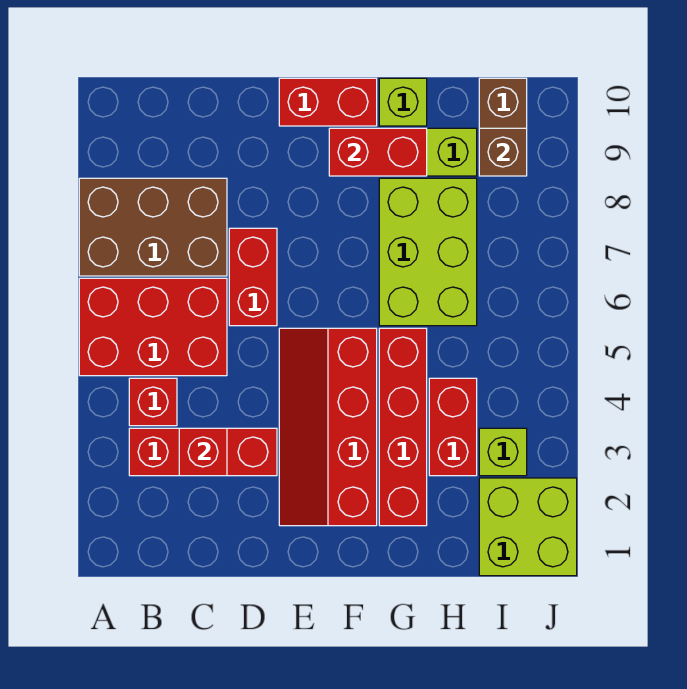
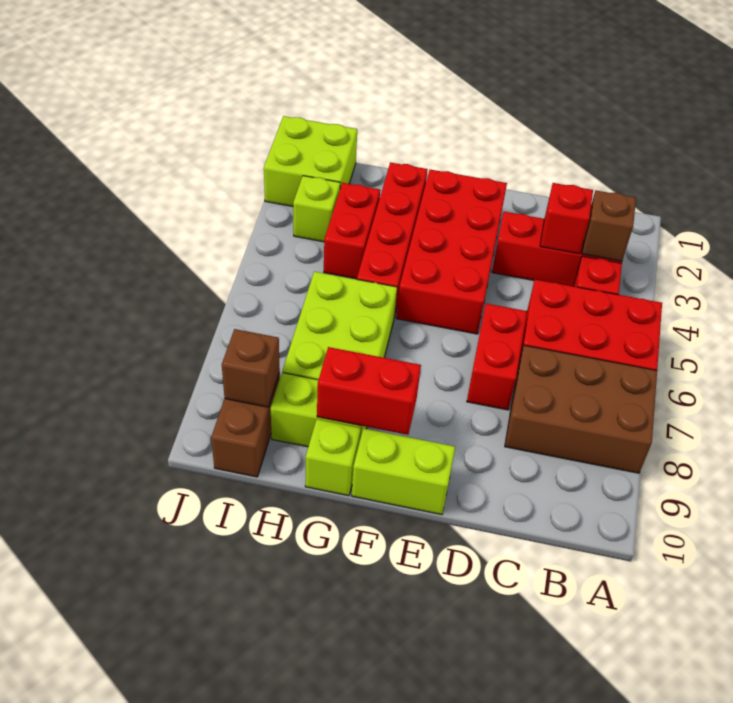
none -> brown brick B3 level 2
red slope E2:F5 level 1 top F -> red brick E2:F5 level 1
red brick E10:F10 level 1 -> lime brick E10:F10 level 1

